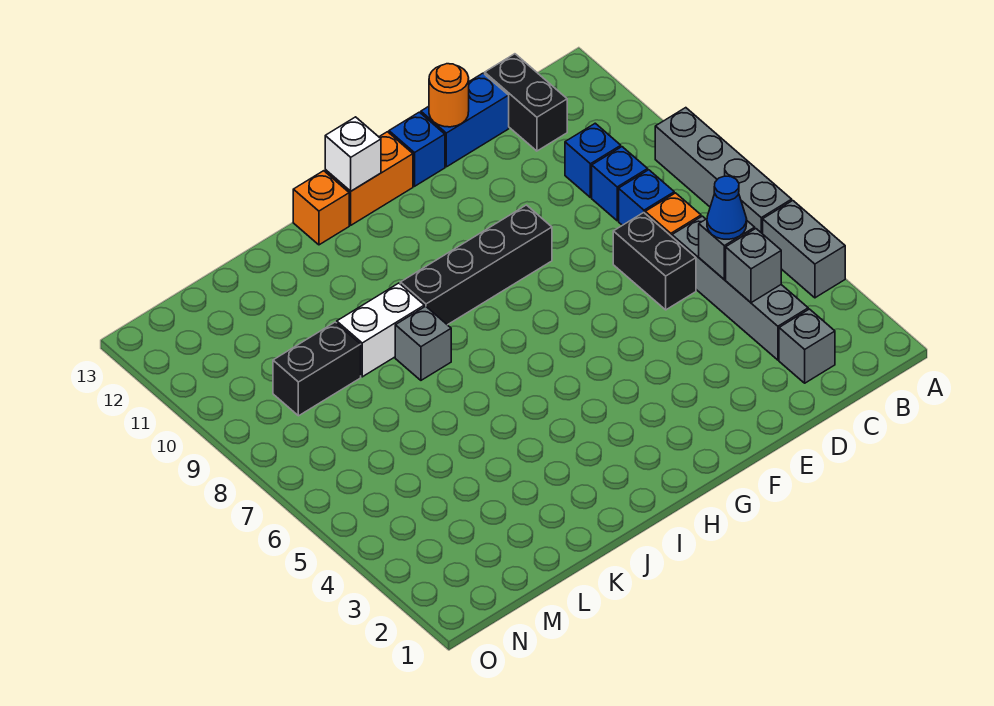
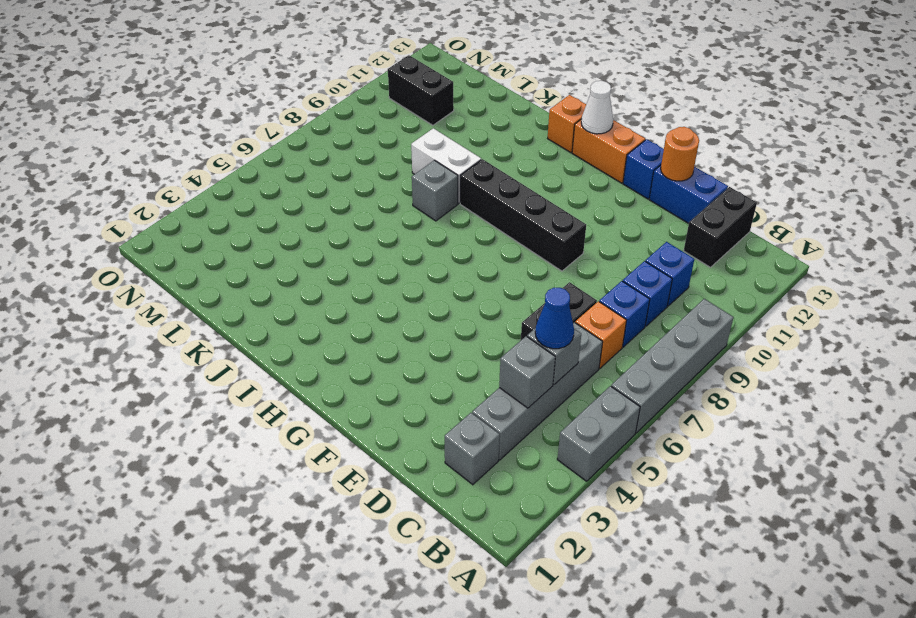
white brick H13 level 2 -> white cone H13 level 2
black brick L9:M9 level 1 -> black brick M11:N11 level 1

